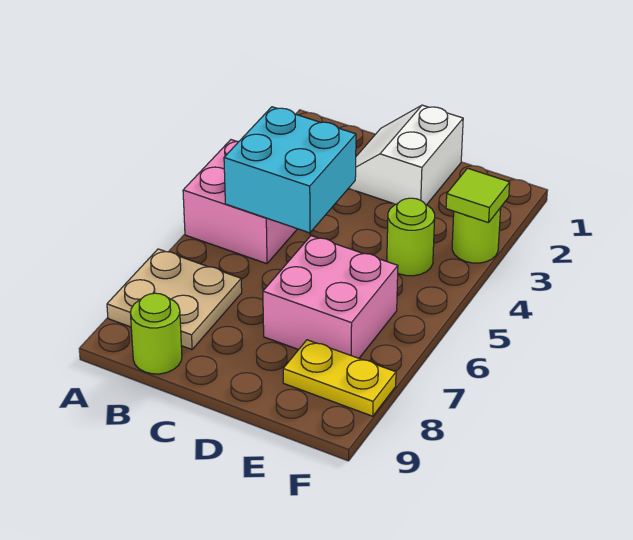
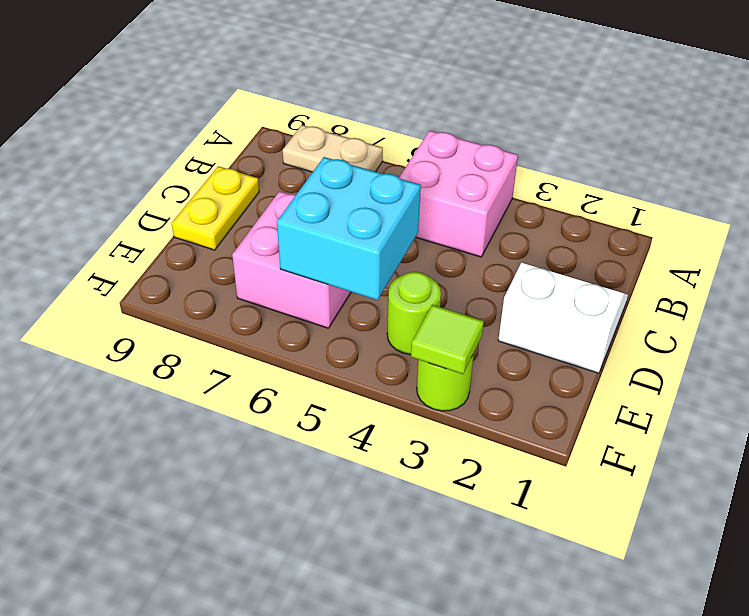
tan plate A7:B8 level 1 -> tan plate A7:A8 level 1
cyan brick B4:C5 level 2 -> cyan brick D5:E6 level 2
lime round brick B9 level 1 -> none
yellow plate E8:F8 level 1 -> yellow plate C9:D9 level 1

